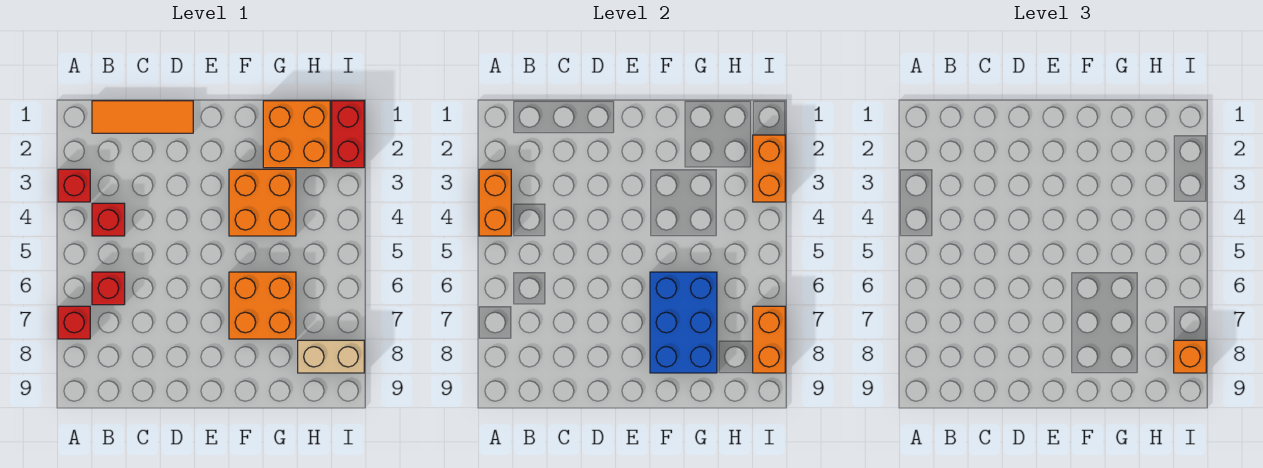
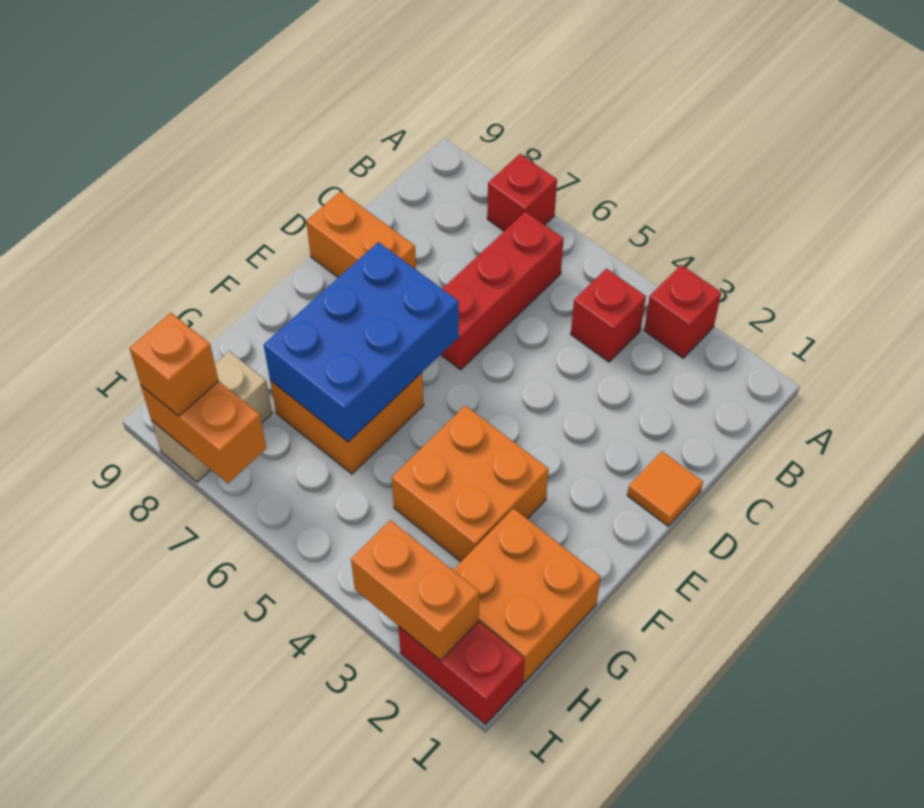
orange brick A3:A4 level 2 -> orange brick D8:D9 level 1
orange tile B1:D1 level 1 -> orange tile D1 level 1
red brick B6 level 1 -> red brick B6:D6 level 1
blue brick F6:G8 level 2 -> blue brick E6:G7 level 2

